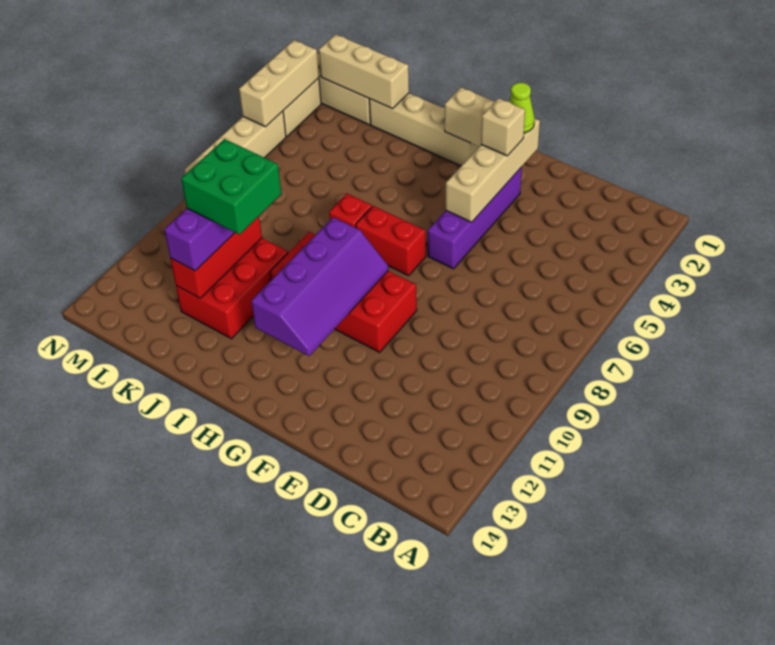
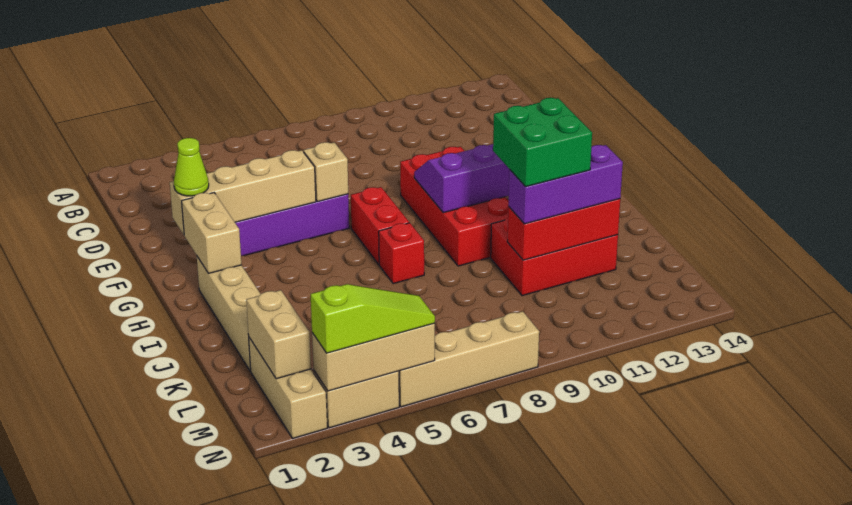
tan brick F3 level 3 -> tan brick F6 level 2
tan brick K2:M2 level 2 -> tan brick L2:M2 level 2
none -> lime slope N3:N5 level 3 top 3

